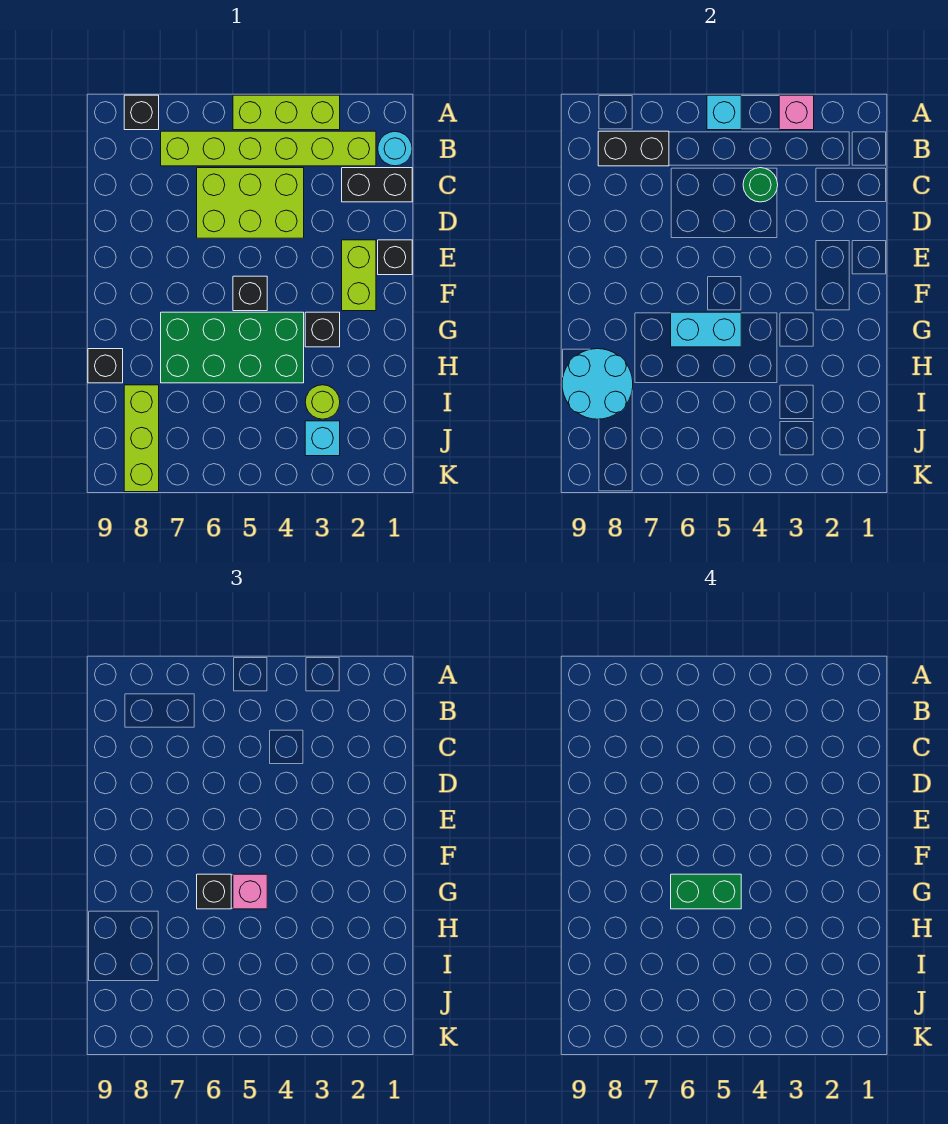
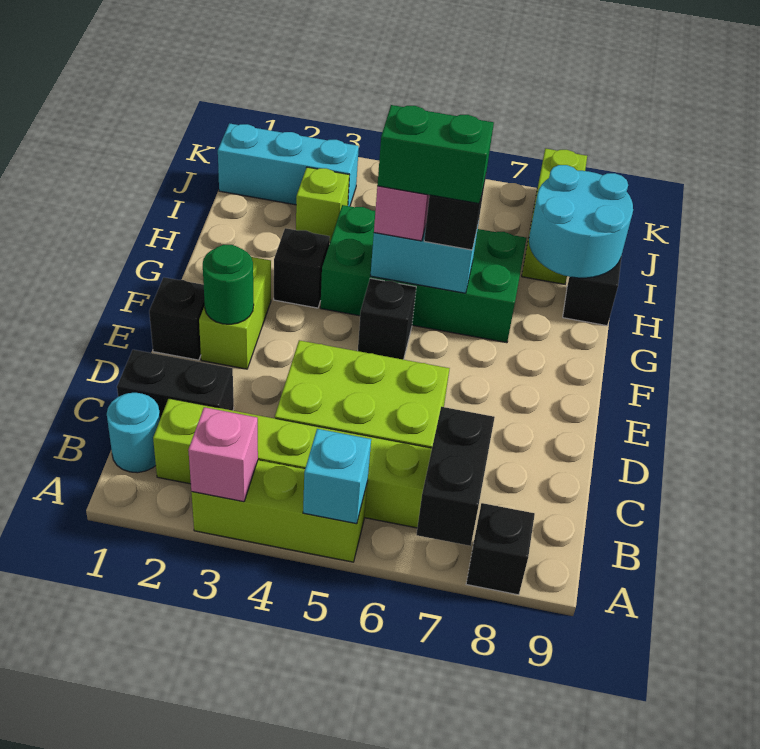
black brick B7:B8 level 2 -> black brick A7:B7 level 2
green round brick C4 level 2 -> green round brick E2 level 2
lime round brick I3 level 1 -> lime brick I3 level 1
cyan brick J3 level 1 -> cyan brick J1:J3 level 1

